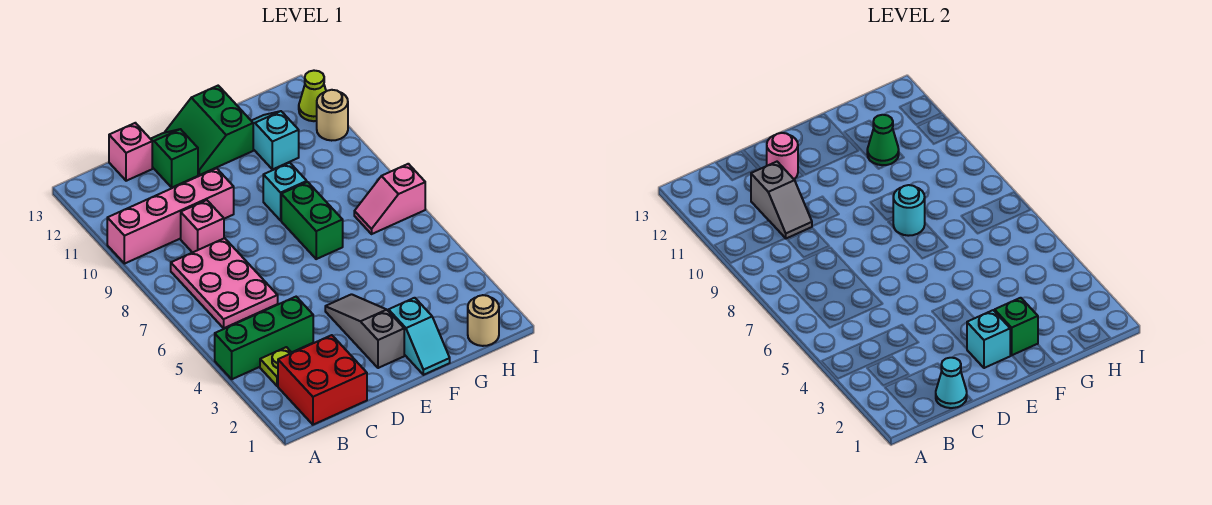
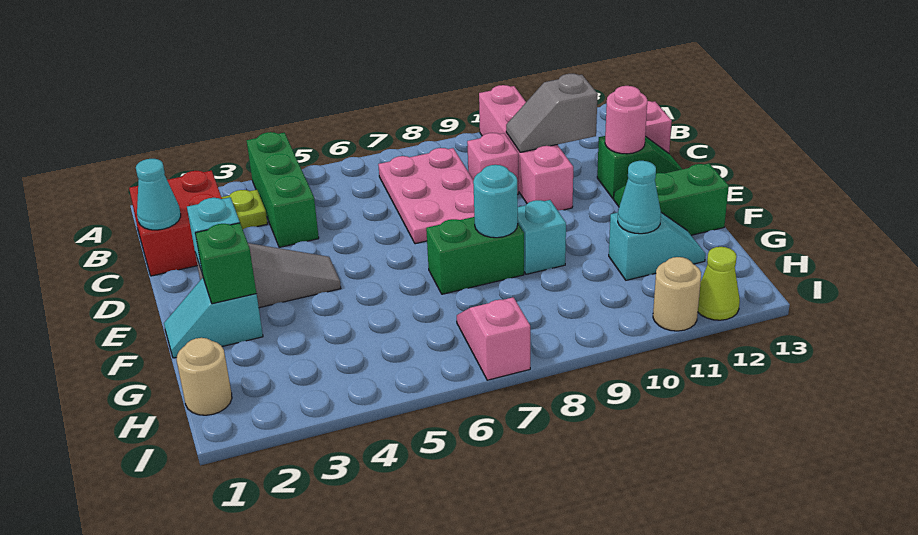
pink plate B6:C8 level 1 -> pink plate B7:D8 level 1
green cone G11 level 2 -> cyan cone G11 level 2

